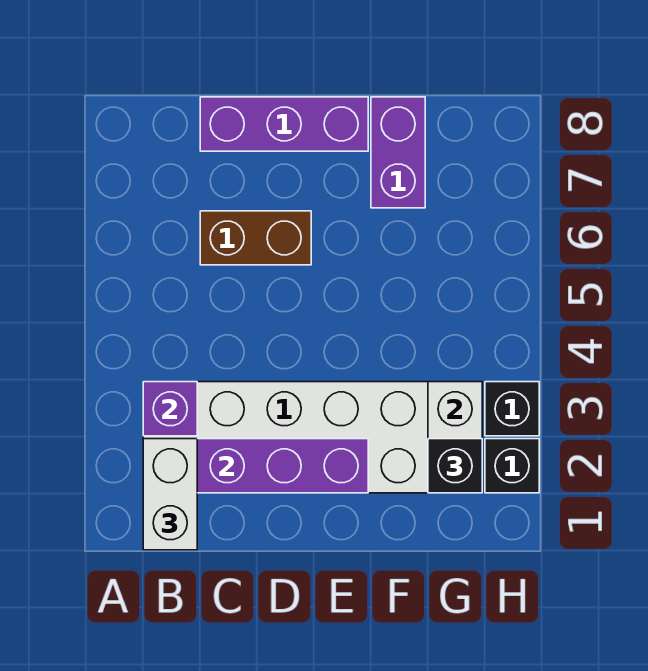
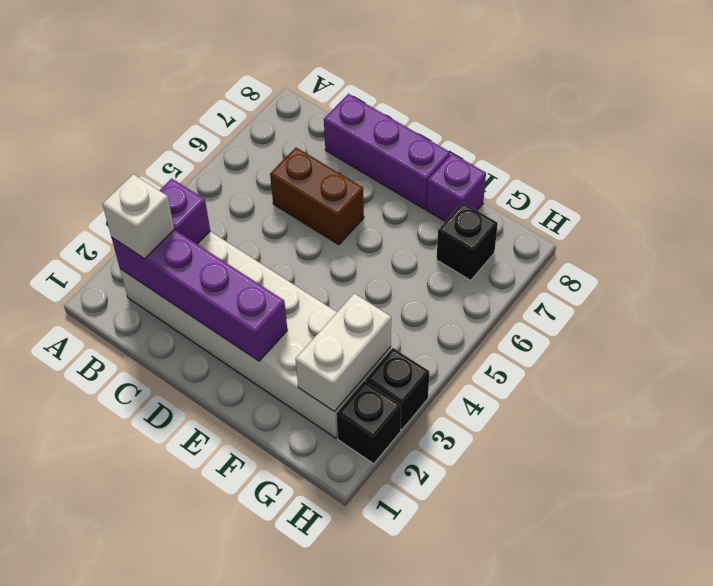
white brick B1:B2 level 3 -> white brick B2 level 3
purple brick F7:F8 level 1 -> purple brick F8 level 1
black brick G2 level 3 -> black brick G7 level 1

